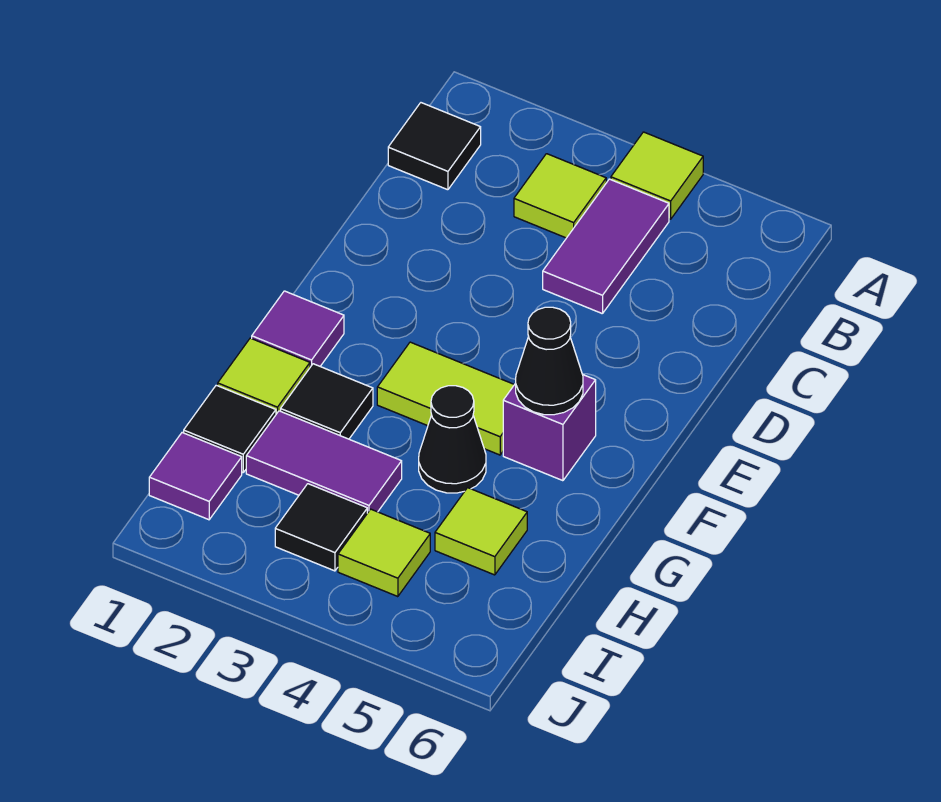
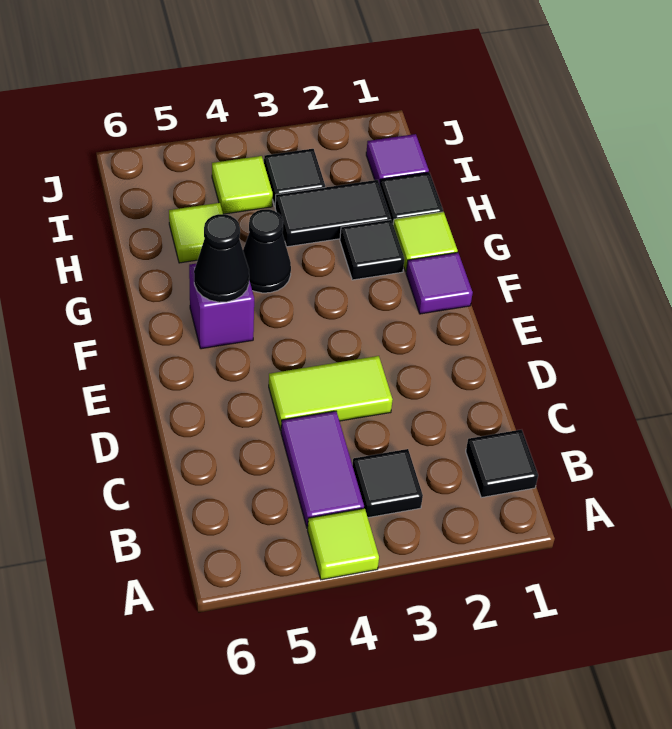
lime tile B3 level 1 -> black tile B3 level 1
lime tile F3:F4 level 1 -> lime tile D3:D4 level 1
purple tile H2:H3 level 1 -> black tile H2:H3 level 1

